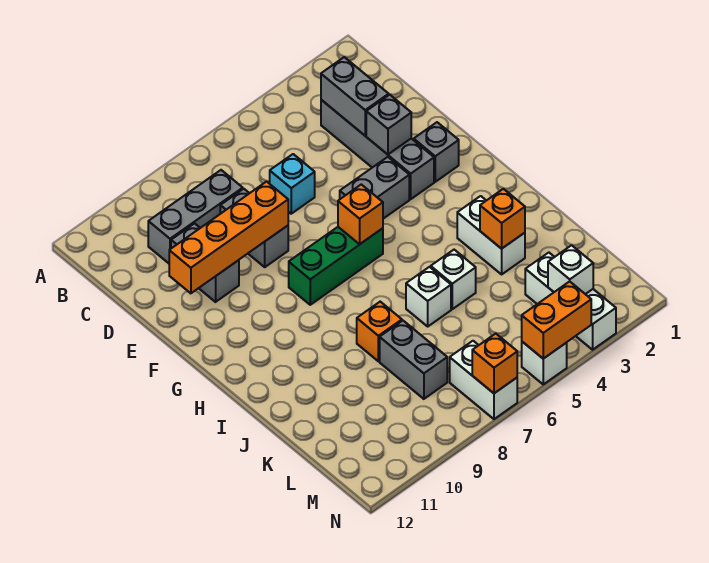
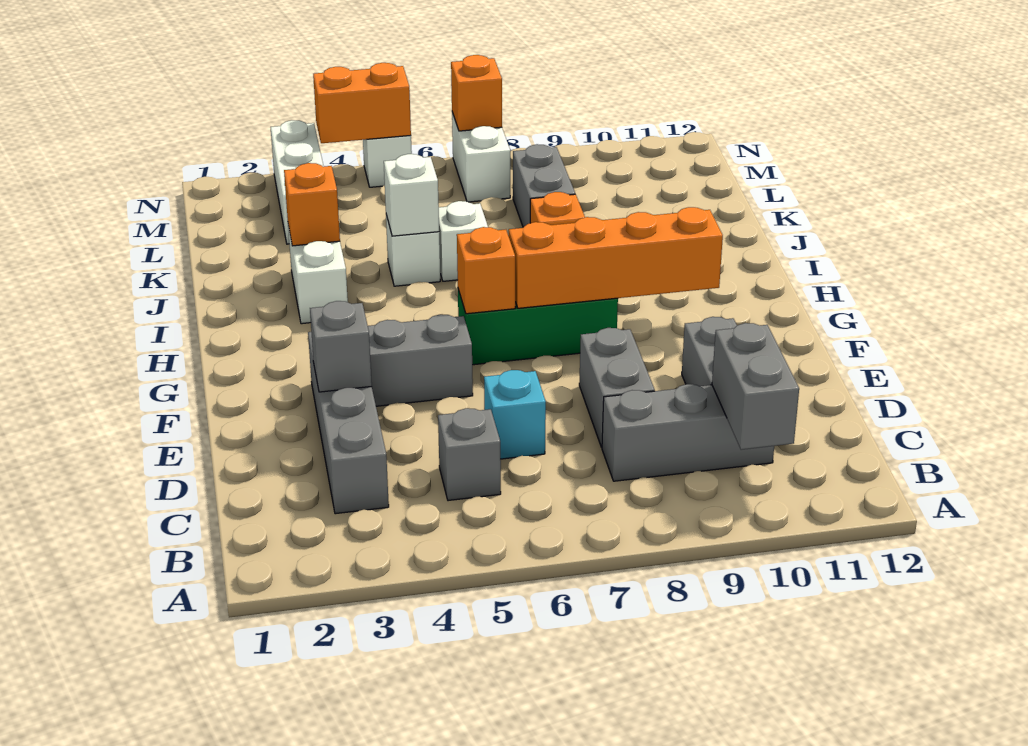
grey brick C3:D3 level 2 -> grey brick B10:C10 level 2
orange brick E8:E11 level 2 -> orange brick G7:G10 level 2
grey brick F2 level 1 -> grey brick C5 level 1
white brick M3 level 2 -> white brick J5 level 2

